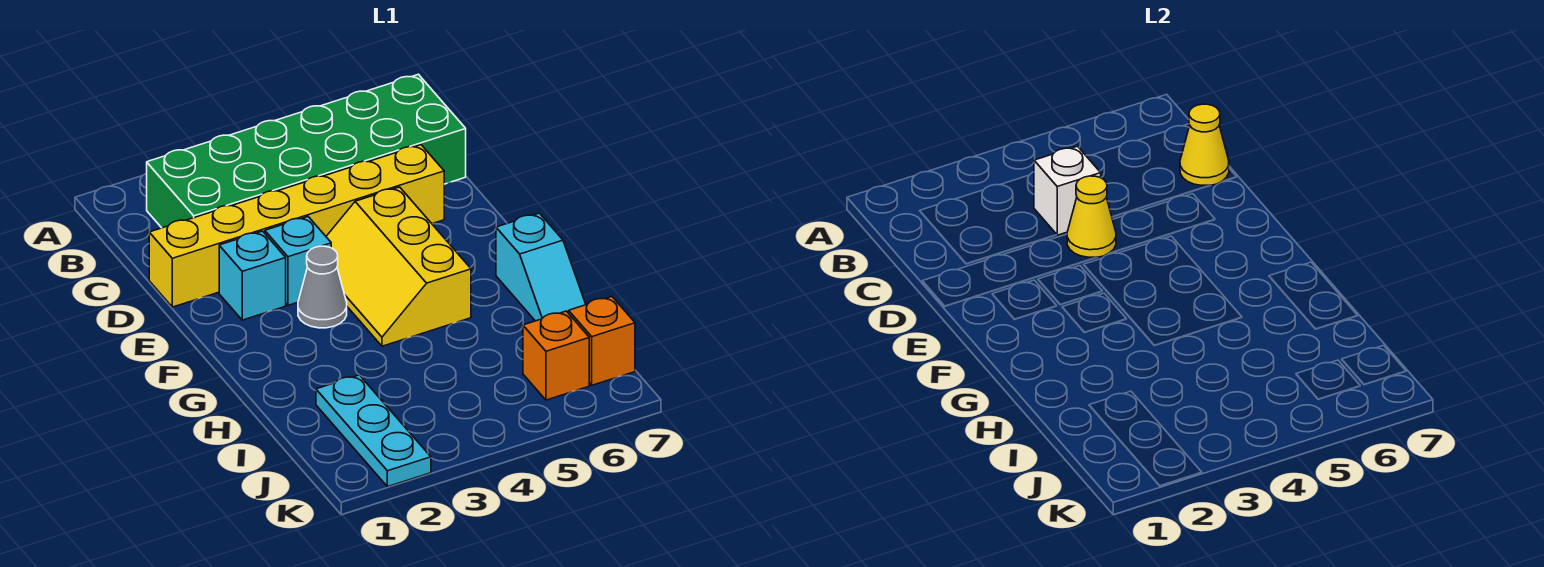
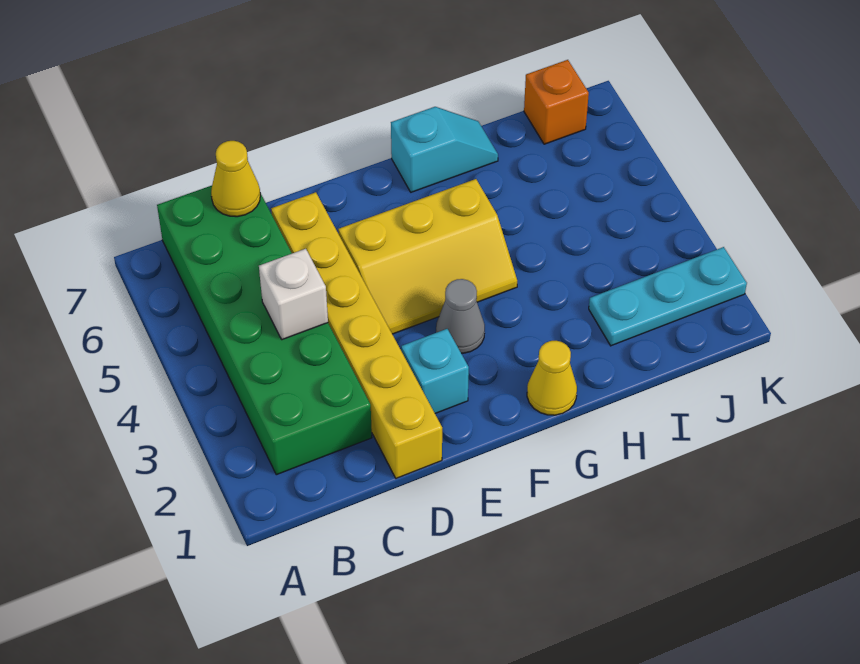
yellow cone D4 level 2 -> yellow cone G1 level 1
cyan brick E3 level 1 -> none
orange brick J6 level 1 -> none

